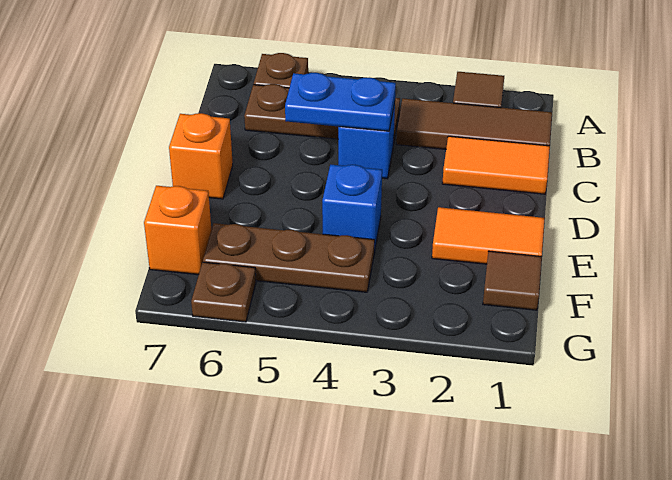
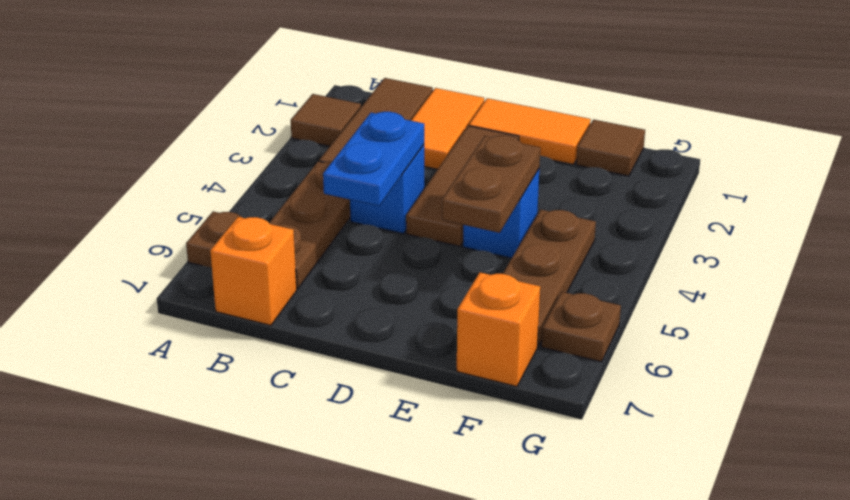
none -> brown tile D2:D4 level 1
orange brick D7 level 1 -> orange brick B7 level 1
orange tile E1:E2 level 1 -> orange tile D1:E1 level 1
none -> brown plate E4:E5 level 2

